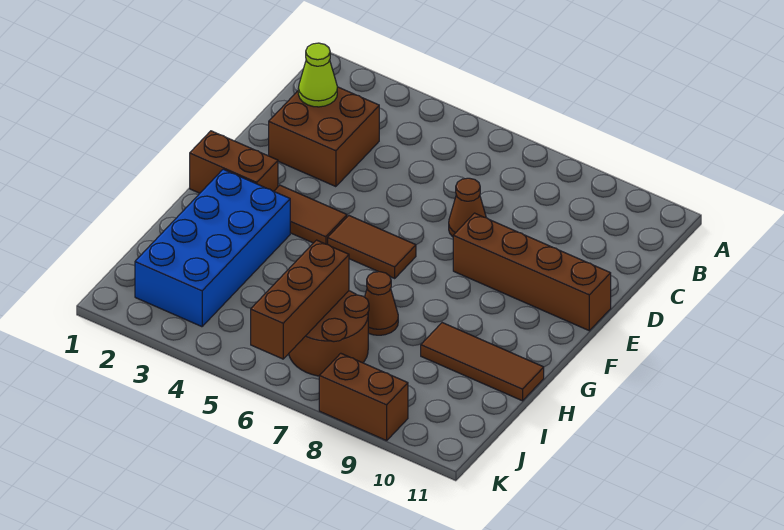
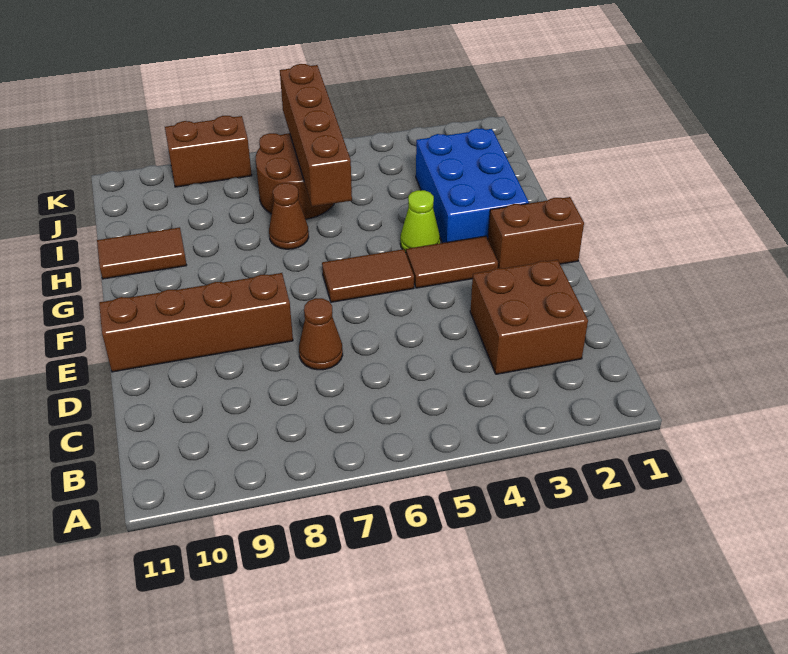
lime cone C2 level 2 -> lime cone G4 level 1
blue brick G2:J3 level 1 -> blue brick G2:I3 level 1
brown tile H9:H11 level 1 -> brown tile H10:H11 level 1
brown brick I6:K6 level 2 -> brown brick H6:K6 level 2

